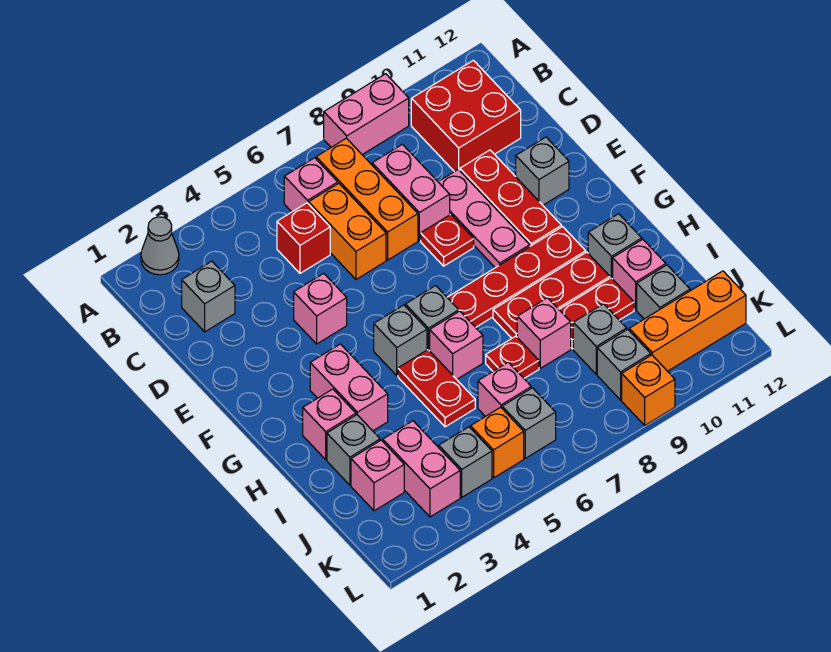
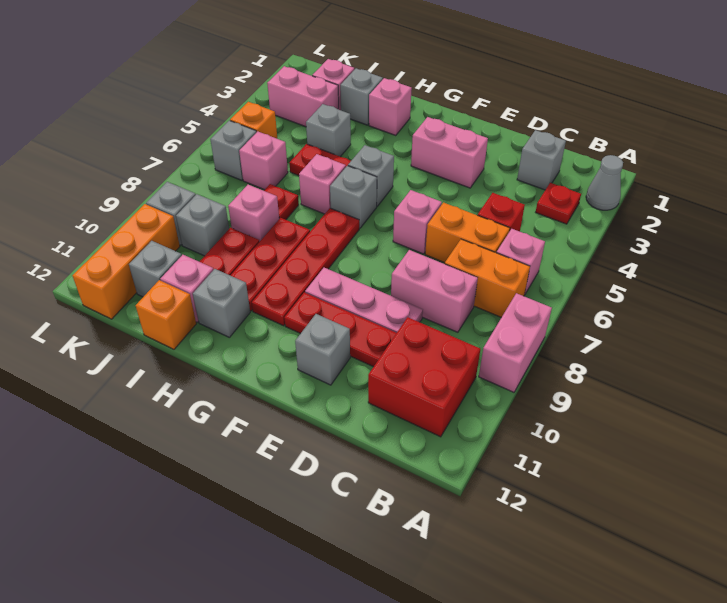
orange brick B7:D7 level 1 -> orange brick B7:C7 level 1
pink brick E4 level 1 -> pink brick E6 level 1
red plate E8 level 1 -> red plate B3 level 1
pink brick G3:H3 level 1 -> pink brick E3:F3 level 1
grey brick K4 level 1 -> grey brick I4 level 1
orange brick L9 level 1 -> orange brick I12 level 1

